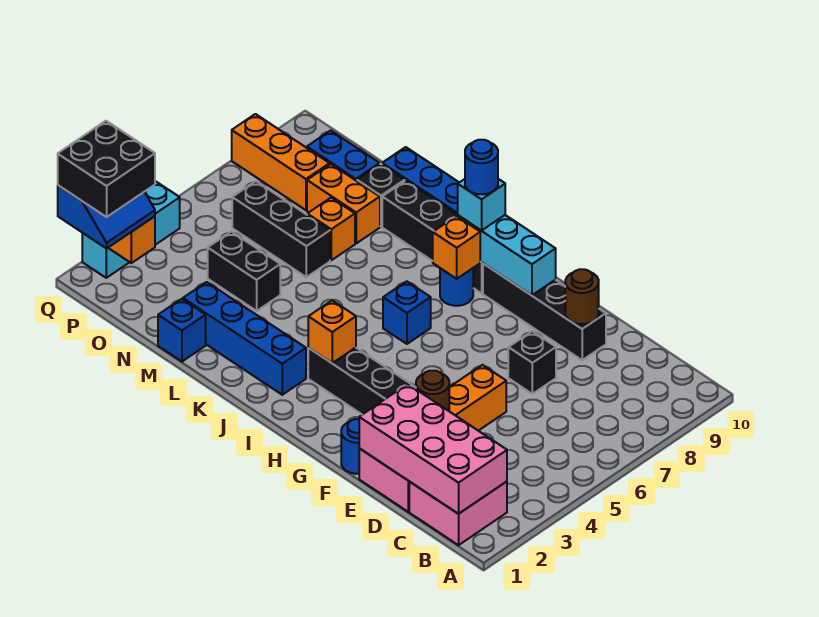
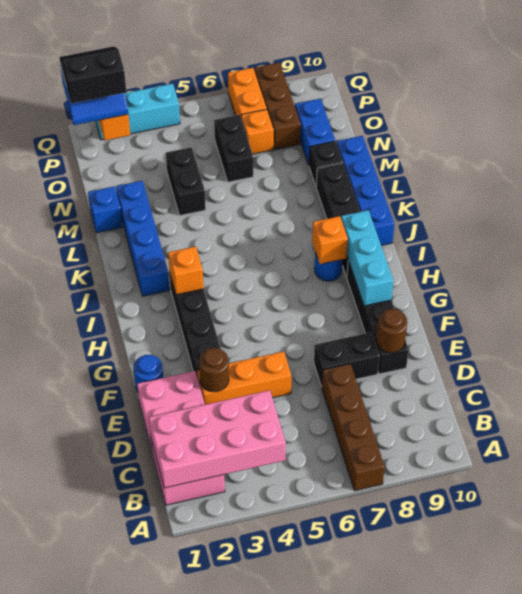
none -> brown brick A7:D7 level 1
pink brick B1:E2 level 2 -> pink brick B1:C4 level 2
black brick E7 level 1 -> black brick E7:E8 level 1
blue brick I6 level 1 -> none
cyan brick I9 level 3 -> none
blue round brick I9 level 4 -> none
black brick M6:O6 level 1 -> black brick N6:O6 level 1
orange brick M7 level 1 -> orange brick O7 level 1
orange brick M8:N8 level 1 -> orange brick P7:Q7 level 1
orange brick O8:Q8 level 1 -> brown brick O8:Q8 level 1
black brick P1:Q2 level 4 -> black slope P1:Q2 level 4 top P

